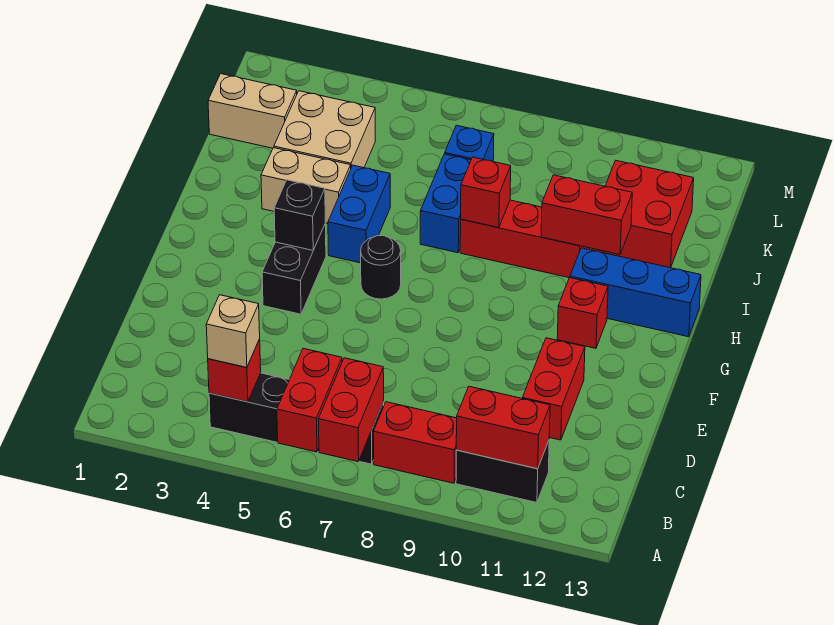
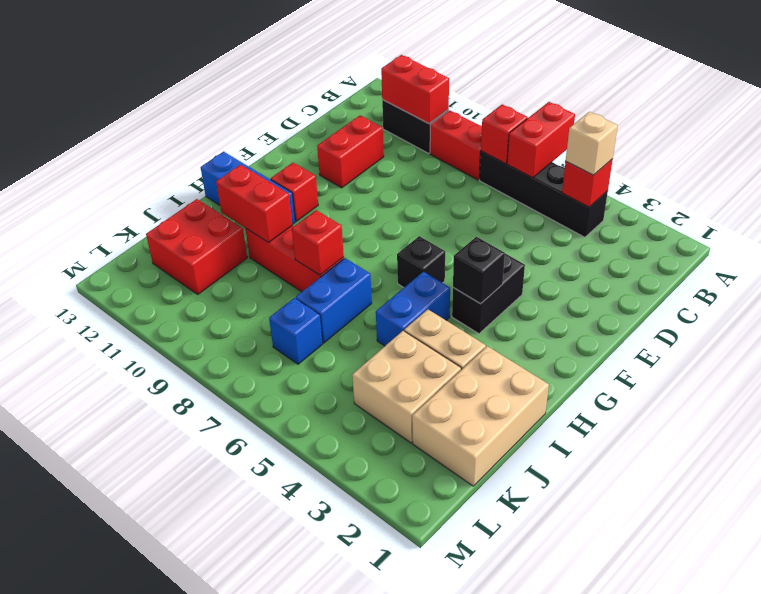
red brick A7:B7 level 2 -> red brick B7 level 2
black round brick G6 level 1 -> black brick G6 level 1
tan brick K1:K2 level 1 -> tan brick I1:K2 level 1

